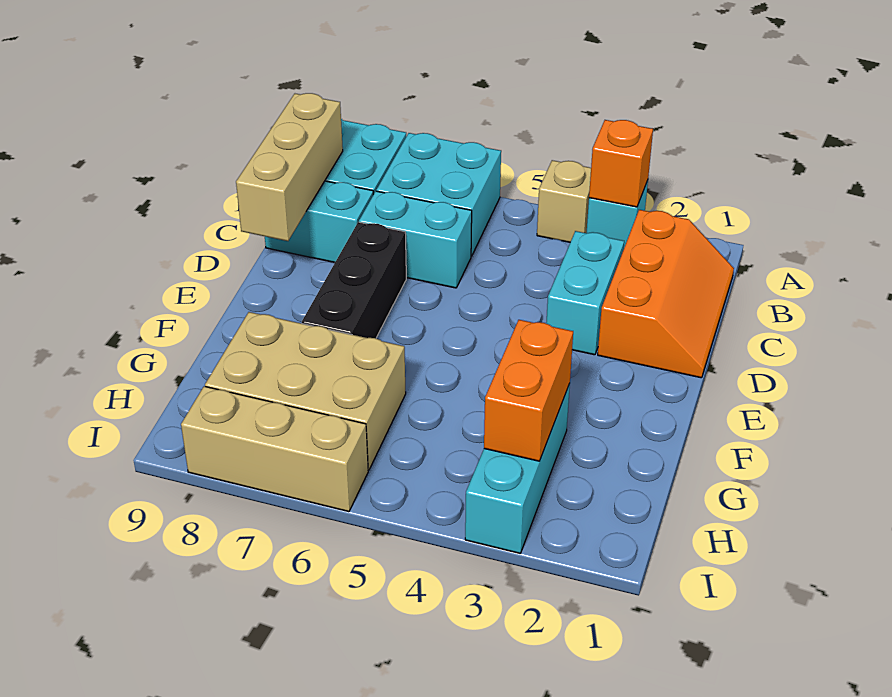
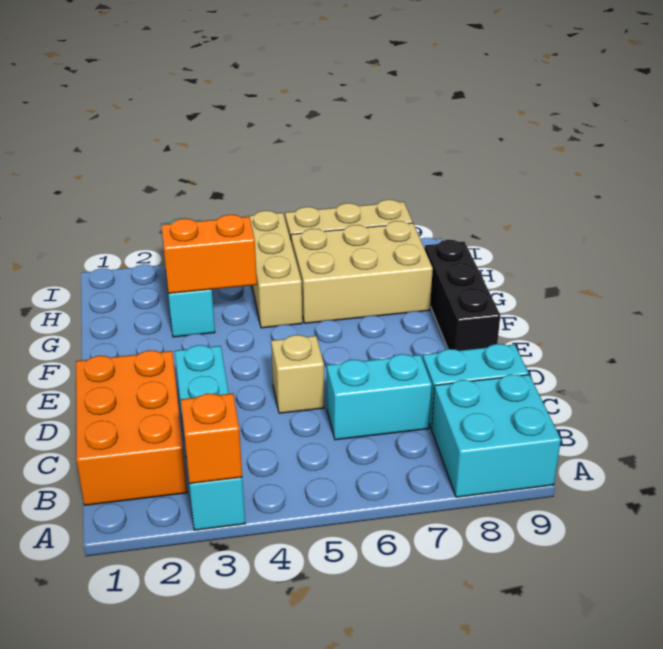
tan brick A4 level 1 -> tan brick D5 level 1
cyan brick A6:B7 level 1 -> none
orange slope B1:D2 level 1 top 2 -> orange brick B1:D2 level 1
tan brick B9:D9 level 2 -> tan brick G5:I5 level 1
black brick D7:F7 level 1 -> black brick E9:G9 level 1
orange brick G3:H3 level 2 -> orange brick G3:G4 level 2

